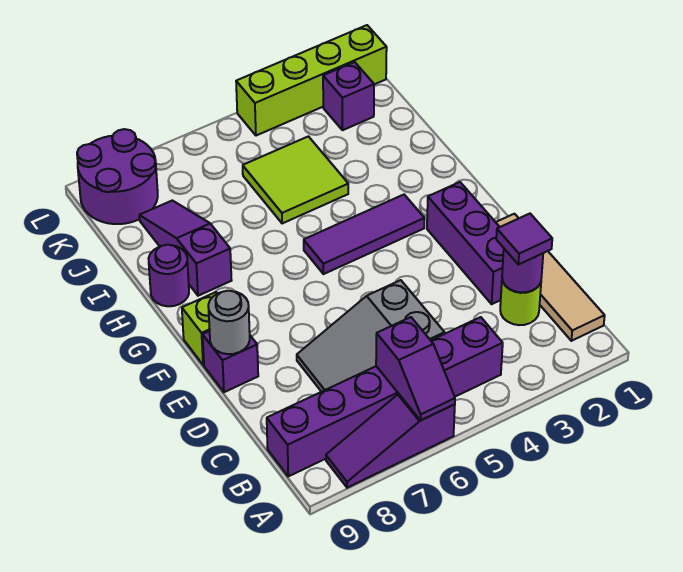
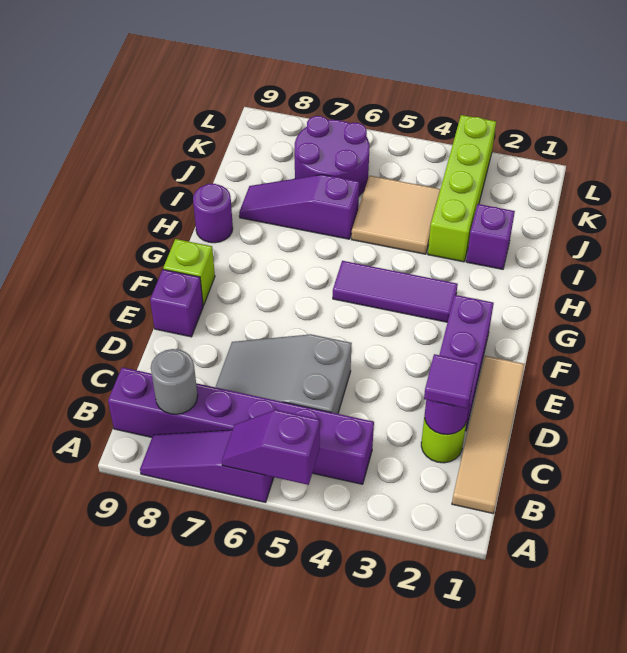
purple slope A6:B6 level 2 top B -> purple slope A5:A6 level 2 top 5
grey round brick E9 level 2 -> grey round brick B8 level 2
purple slope H8:J8 level 1 top H -> purple slope I6:I8 level 1 top 6
lime tile I4:J5 level 1 -> tan tile I4:J5 level 1
purple brick K2 level 1 -> purple brick I2 level 1
purple round brick K8:L9 level 1 -> purple round brick J6:K7 level 1
lime brick L1:L4 level 1 -> lime brick I3:L3 level 1

